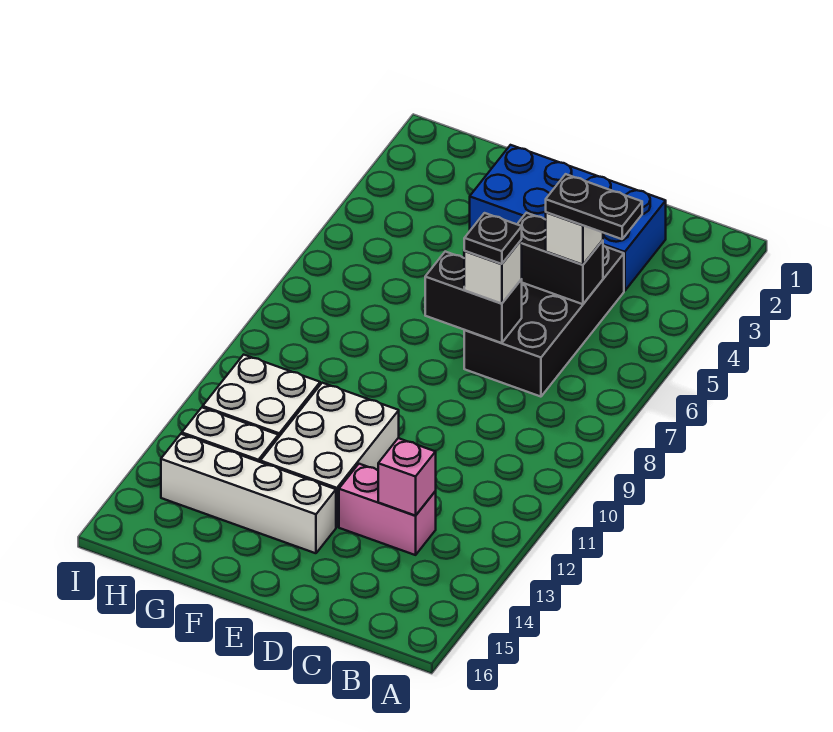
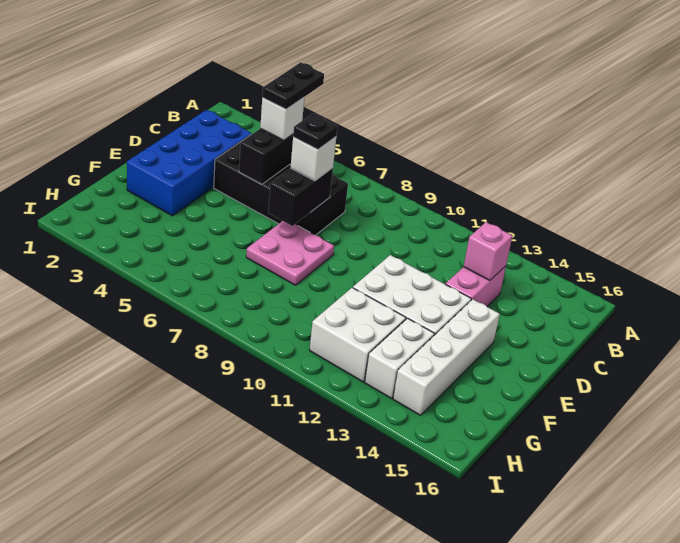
none -> pink plate E7:F8 level 1

